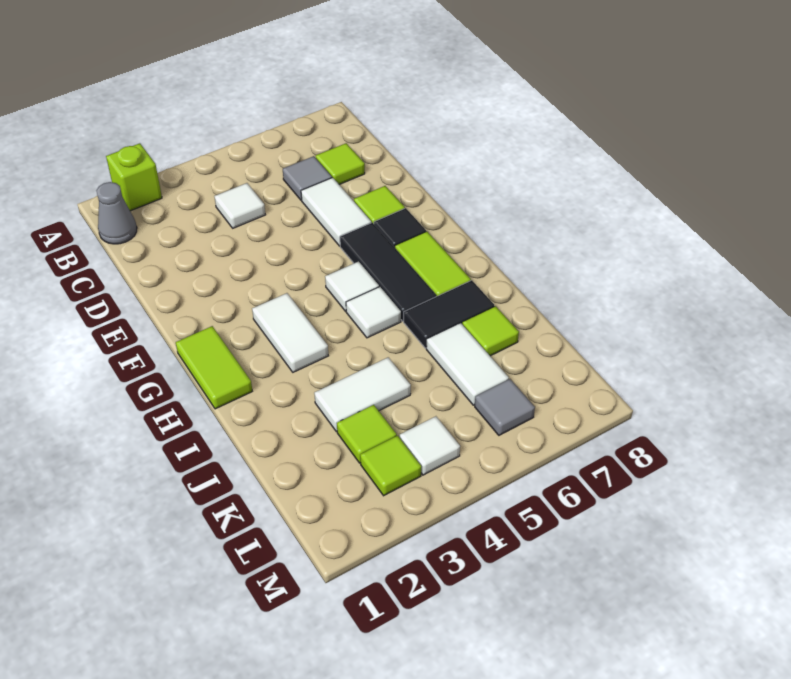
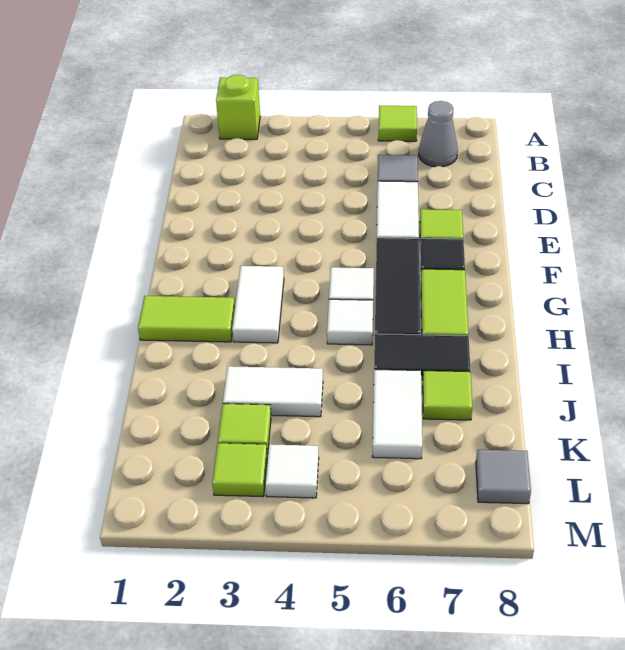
grey cone B1 level 1 -> grey cone B7 level 1
white tile C4 level 1 -> none
lime tile C7 level 1 -> lime tile A6 level 1
lime tile G1:H1 level 1 -> lime tile H1:H2 level 1
grey tile L6 level 1 -> grey tile L8 level 1

